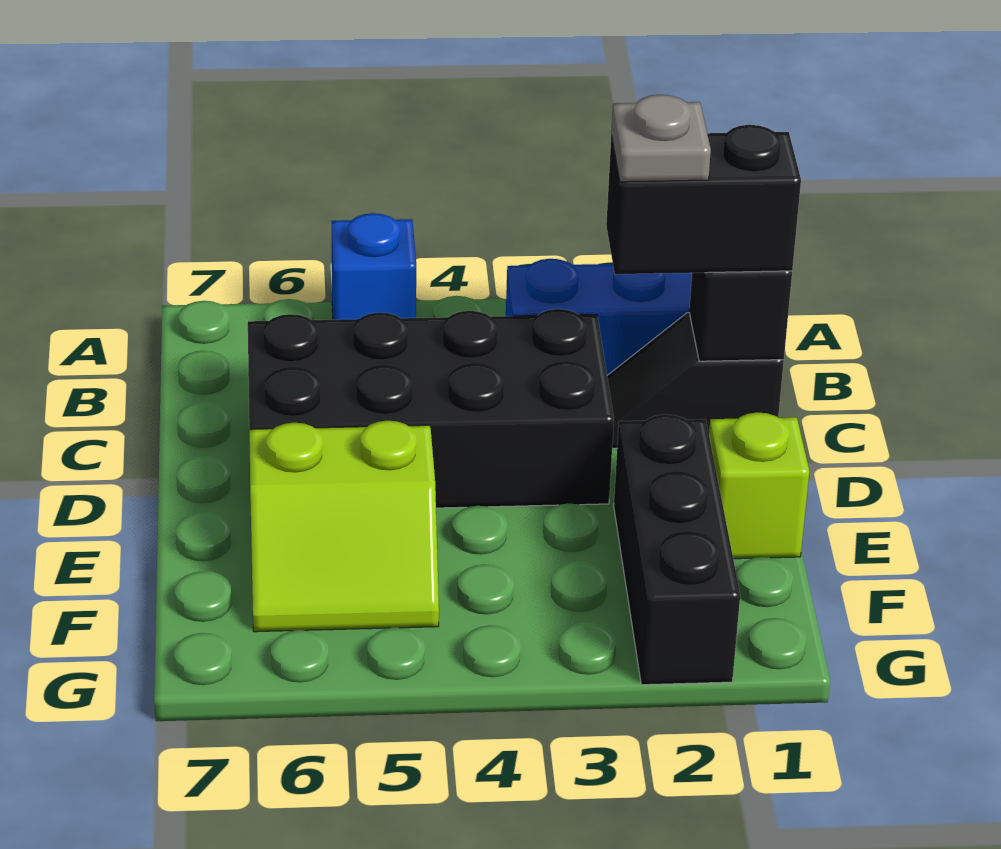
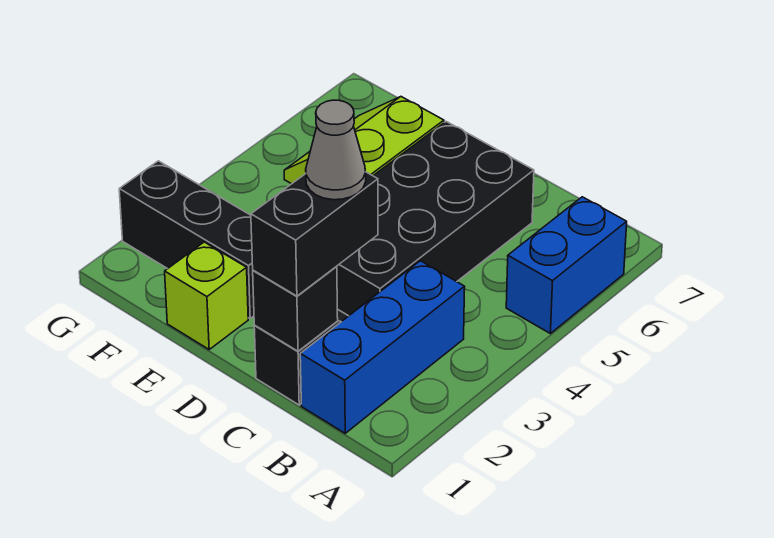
blue brick A5 level 1 -> blue brick A5:A6 level 1
grey plate C2 level 4 -> grey cone C2 level 4

